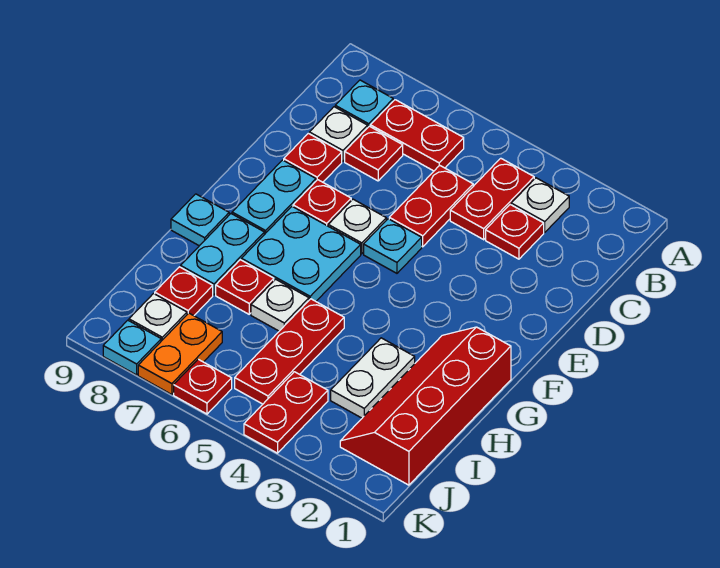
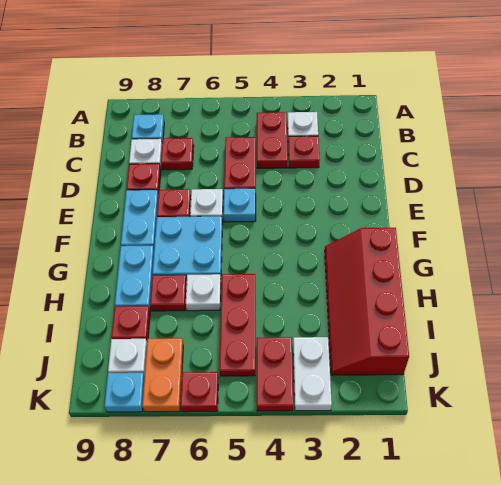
red plate B6:B7 level 1 -> none
cyan plate G9 level 1 -> none
white plate H3:I3 level 1 -> white plate J3:K3 level 1

